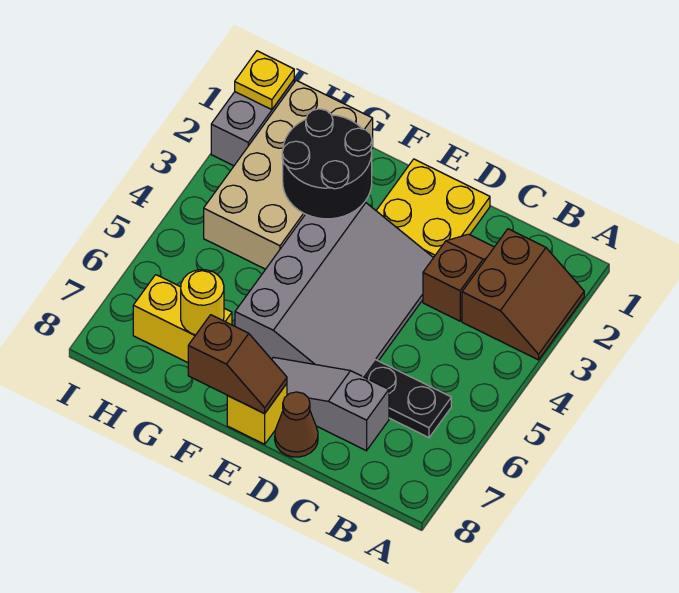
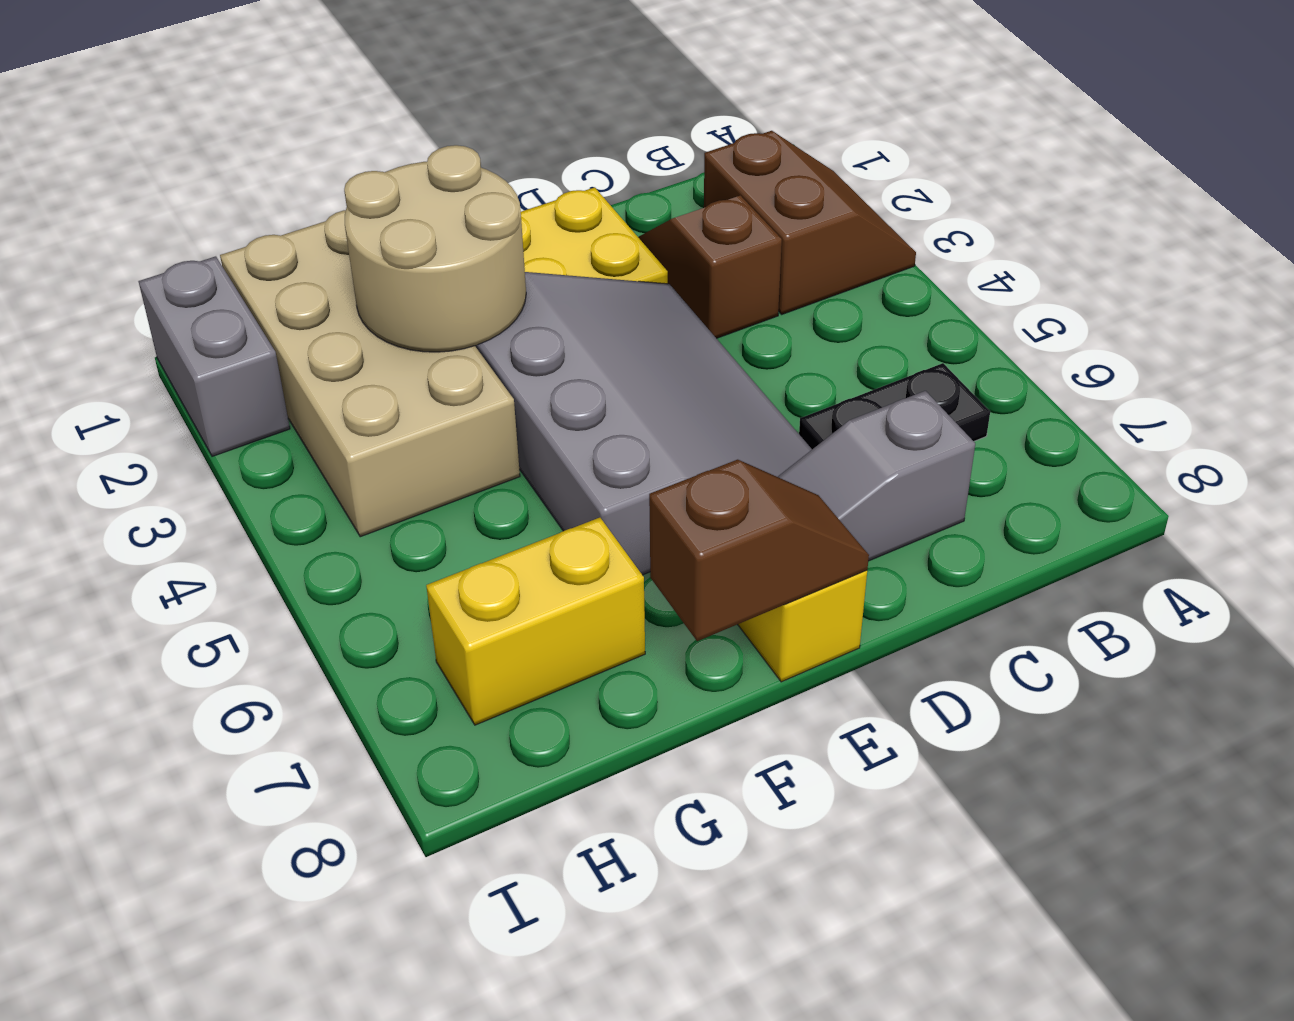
brown cone D8 level 1 -> none
black round brick F2:G3 level 2 -> tan round brick F2:G3 level 2
yellow round brick G7 level 2 -> none
yellow plate I1 level 2 -> none

